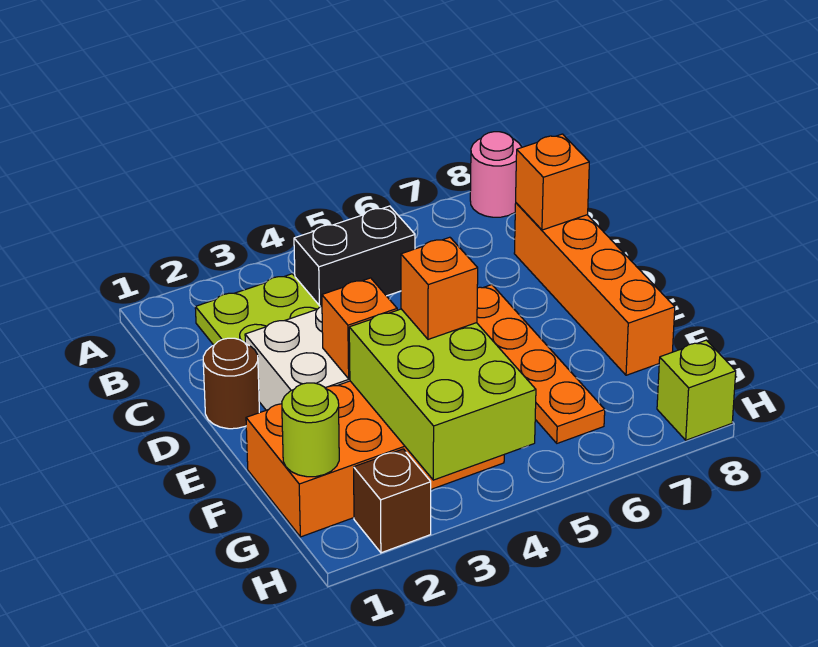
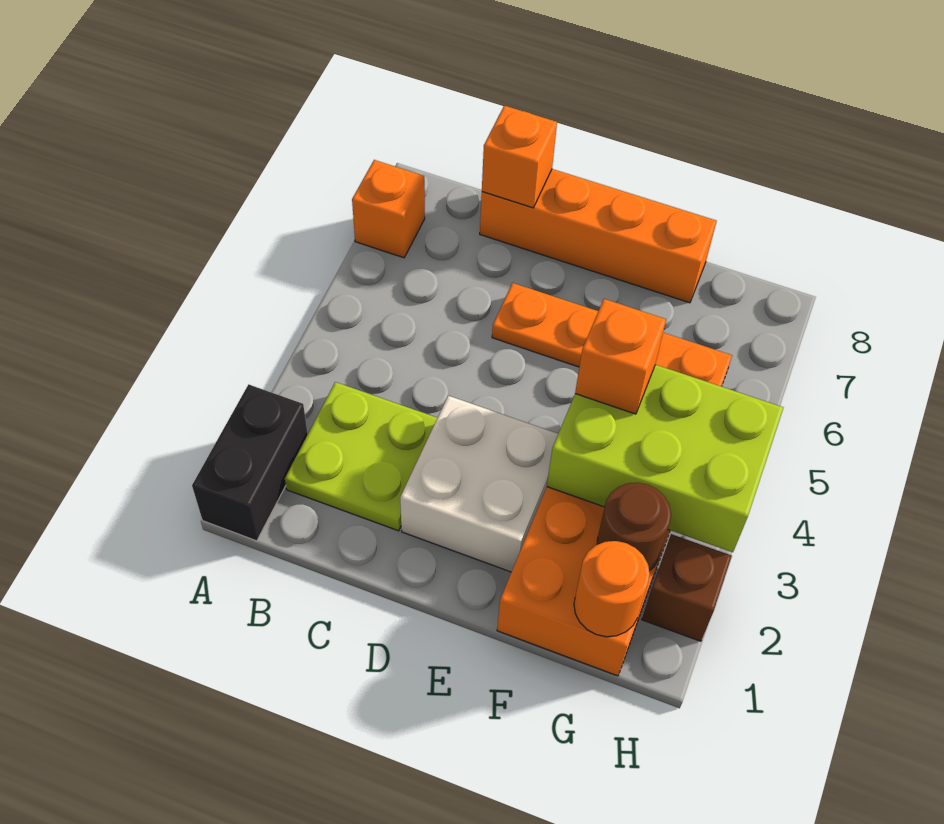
pink round brick A8 level 1 -> none
black brick B4:B5 level 1 -> black brick A1:A2 level 1
brown round brick D1 level 1 -> brown round brick G2 level 2
orange brick E3 level 2 -> orange brick A7 level 1
lime round brick G1 level 2 -> orange round brick G1 level 2
lime brick H8 level 1 -> none

